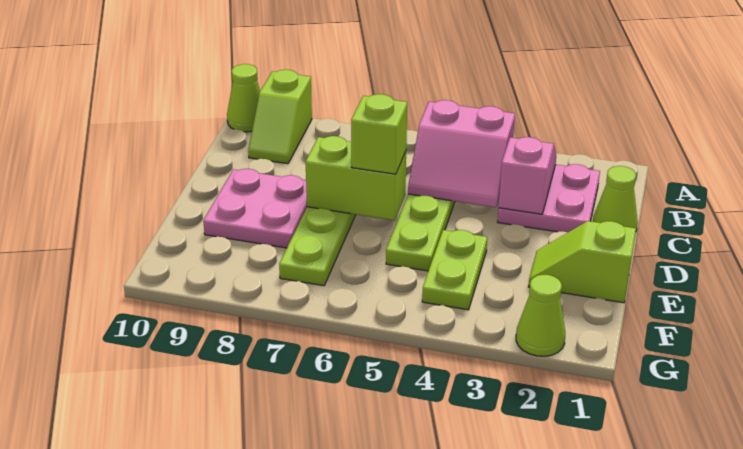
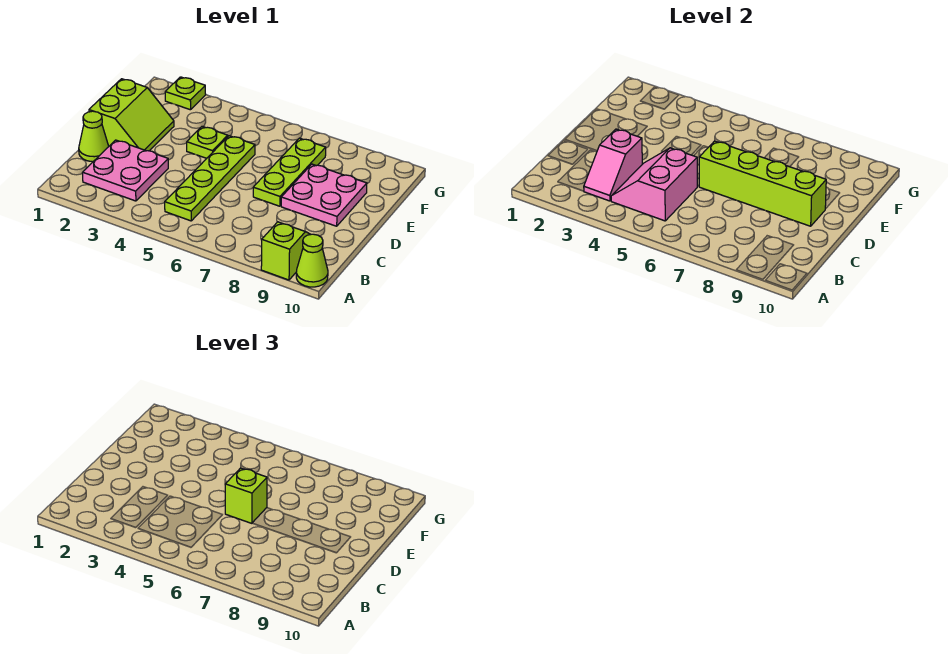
pink slope B4:C5 level 2 top B -> pink slope B4:C5 level 2 top 5
lime brick D6:D7 level 2 -> lime brick D6:D9 level 2
lime slope E1:E2 level 1 top 1 -> lime slope D1:E2 level 1 top 1
lime plate E4:F4 level 1 -> lime plate E4 level 1
lime cone G2 level 1 -> lime plate G2 level 1

